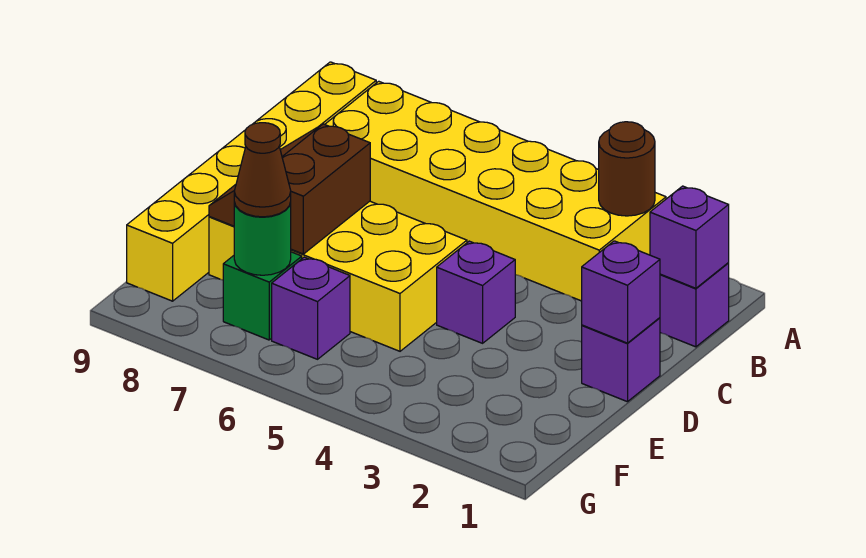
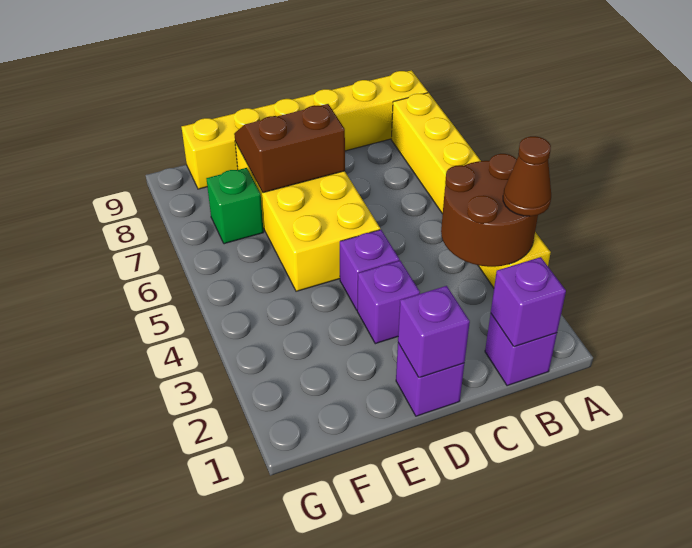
yellow brick A3:B8 level 1 -> yellow brick A3:A8 level 1
brown round brick A3 level 2 -> brown round brick A3:B4 level 2
purple brick F6 level 1 -> purple brick D3 level 1
green round brick F7 level 2 -> none
brown cone F7 level 3 -> brown cone A3 level 3

